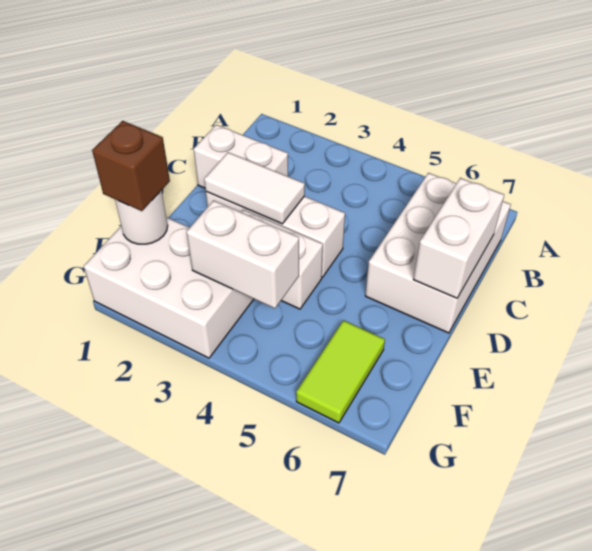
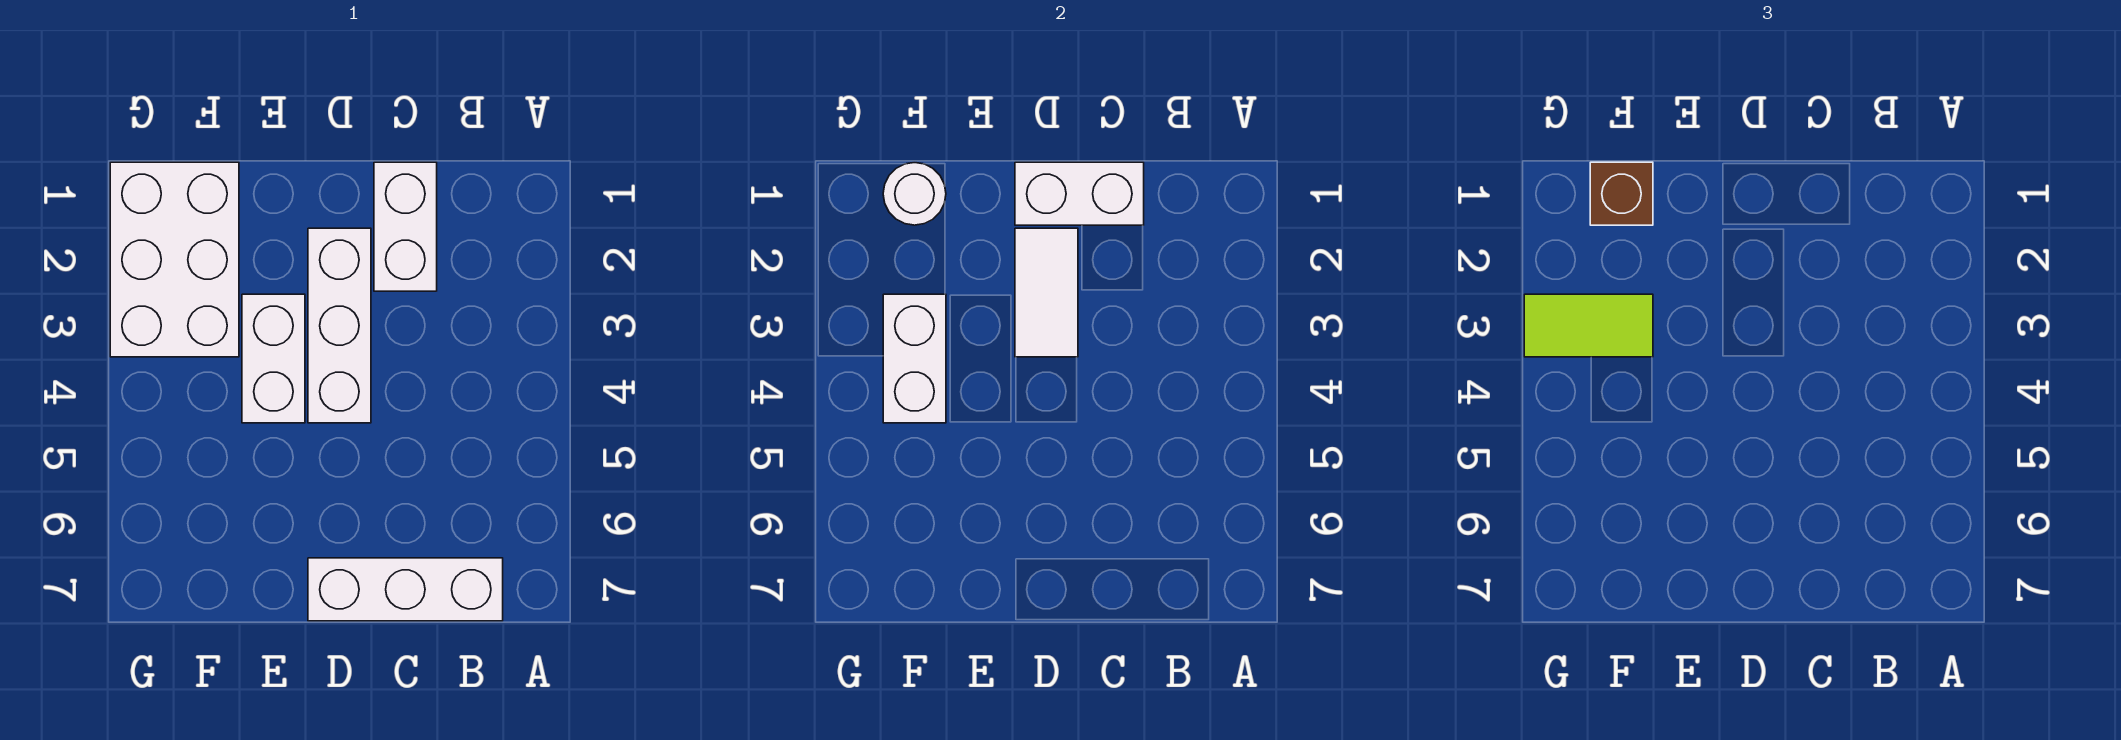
white brick B6:D7 level 1 -> white brick B7:D7 level 1
white brick C7:D7 level 2 -> white brick C1:D1 level 2
lime tile F6:G6 level 1 -> lime tile F3:G3 level 3

